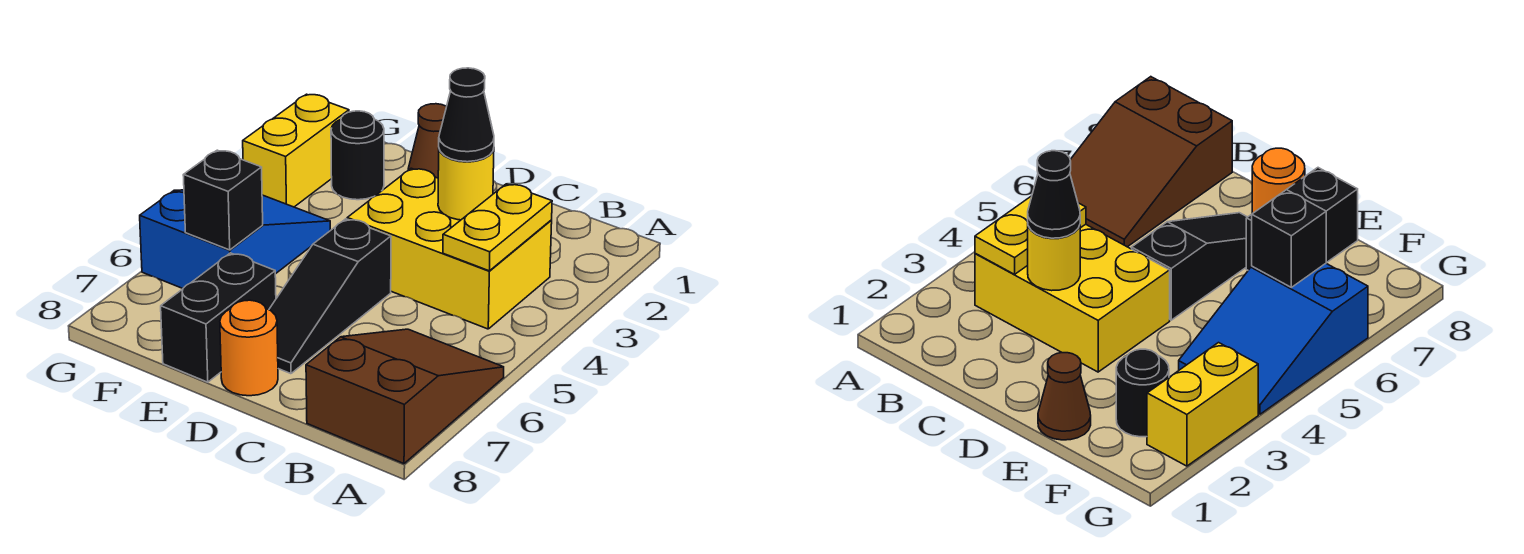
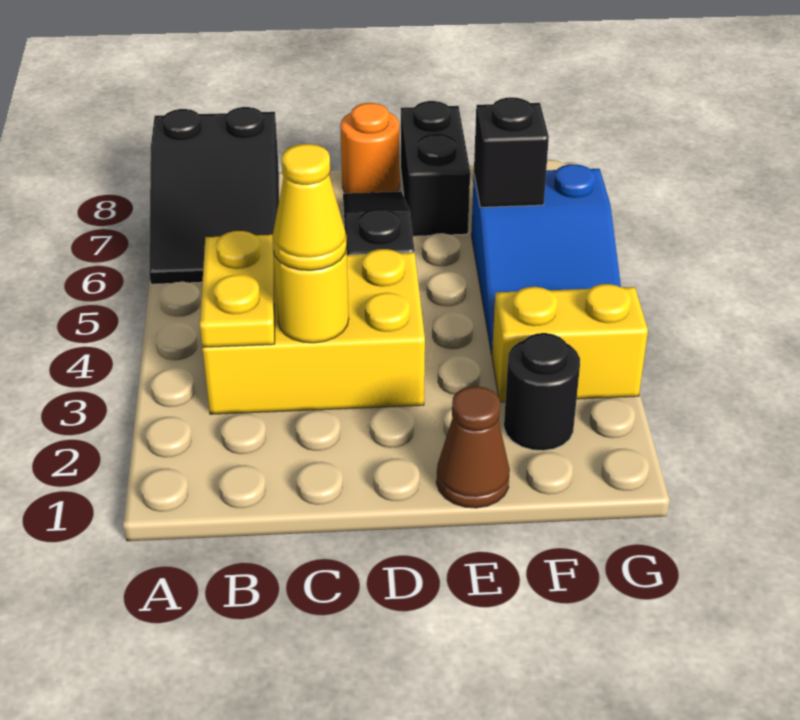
brown slope A6:B8 level 1 top 8 -> black slope A6:B8 level 1 top 8
black cone C3 level 3 -> yellow cone C3 level 3
yellow brick G2:G3 level 1 -> yellow brick F3:G3 level 1

